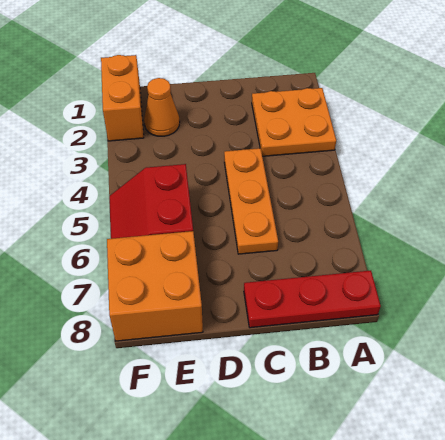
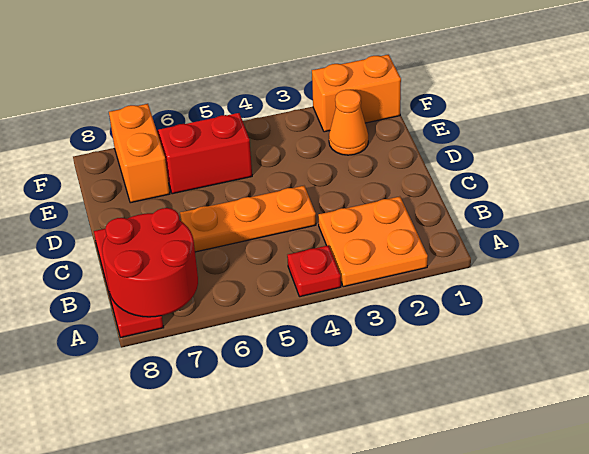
none -> red plate A4 level 1
none -> red round brick A7:B8 level 2
orange brick E7:F8 level 1 -> orange brick E7:F7 level 1

